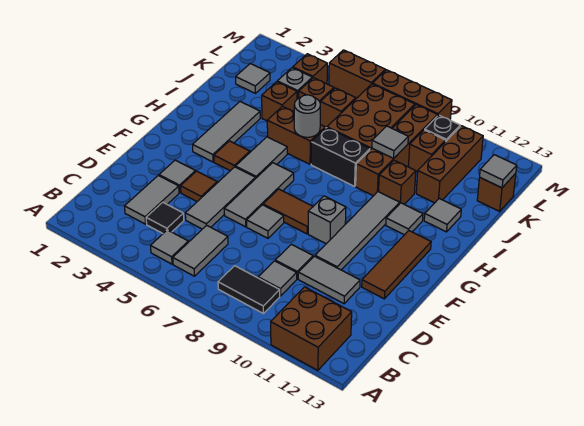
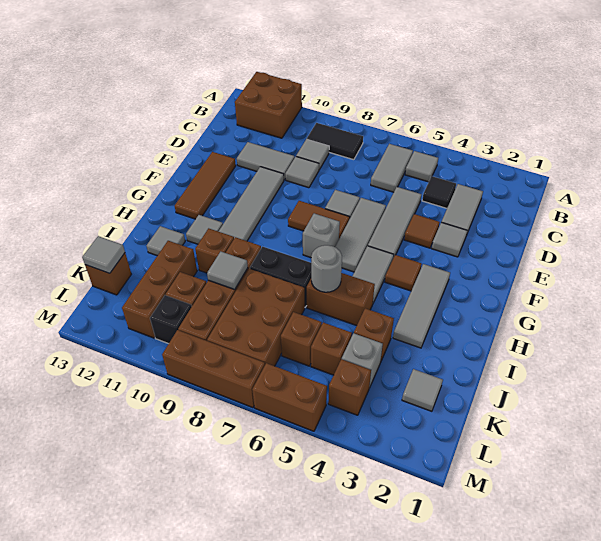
grey brick F9 level 1 -> grey brick G7 level 1

